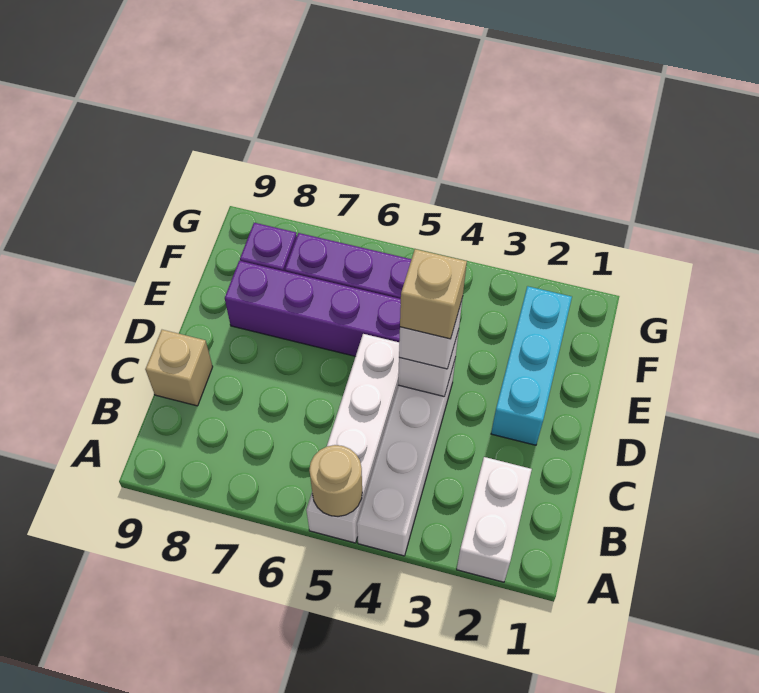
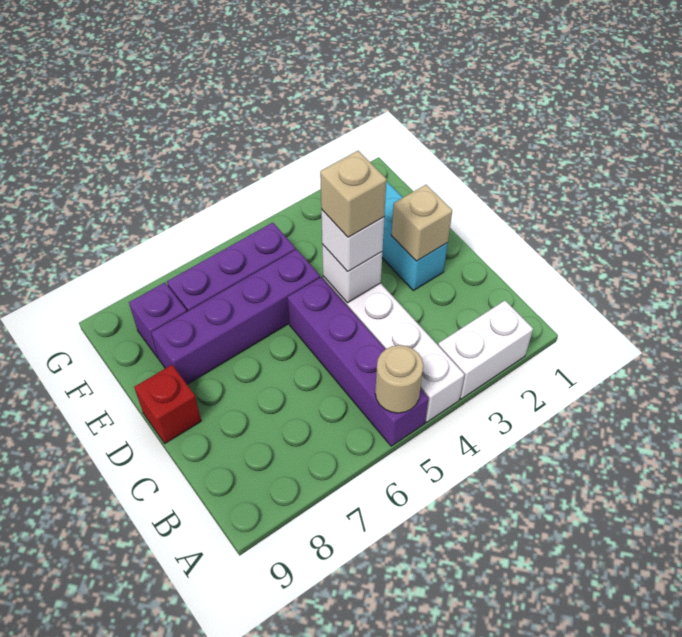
white brick A2:B2 level 1 -> white brick A2:A3 level 1
white brick A5:D5 level 1 -> purple brick A5:D5 level 1
tan brick C9 level 1 -> tan brick D2 level 2
none -> red brick D9 level 1

